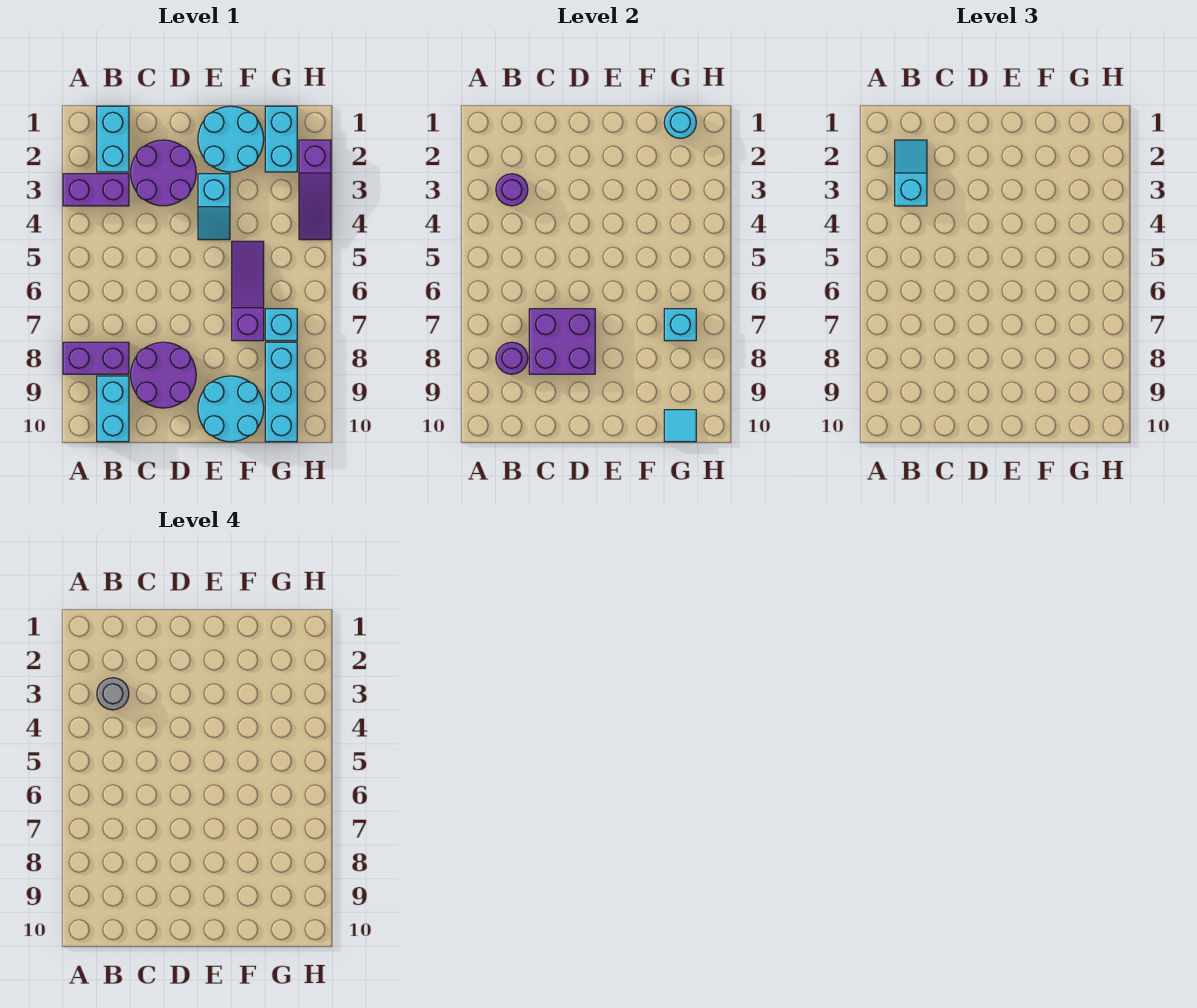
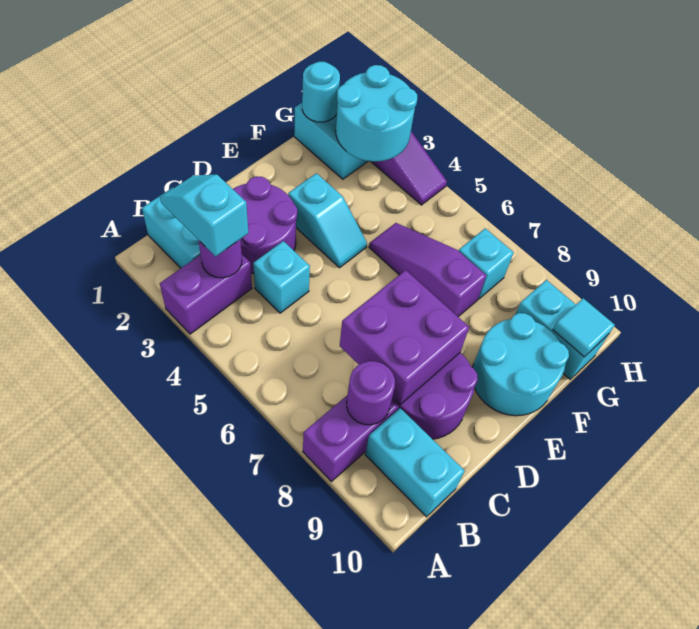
grey round brick B3 level 4 -> none
cyan round brick E1:F2 level 1 -> cyan round brick G2:H3 level 2
cyan brick G7 level 2 -> cyan brick C4 level 1
cyan brick G8:G10 level 1 -> cyan brick G9:G10 level 1

